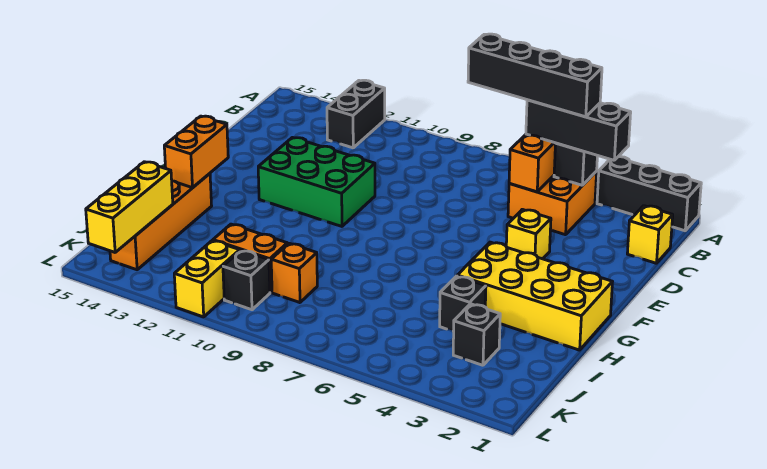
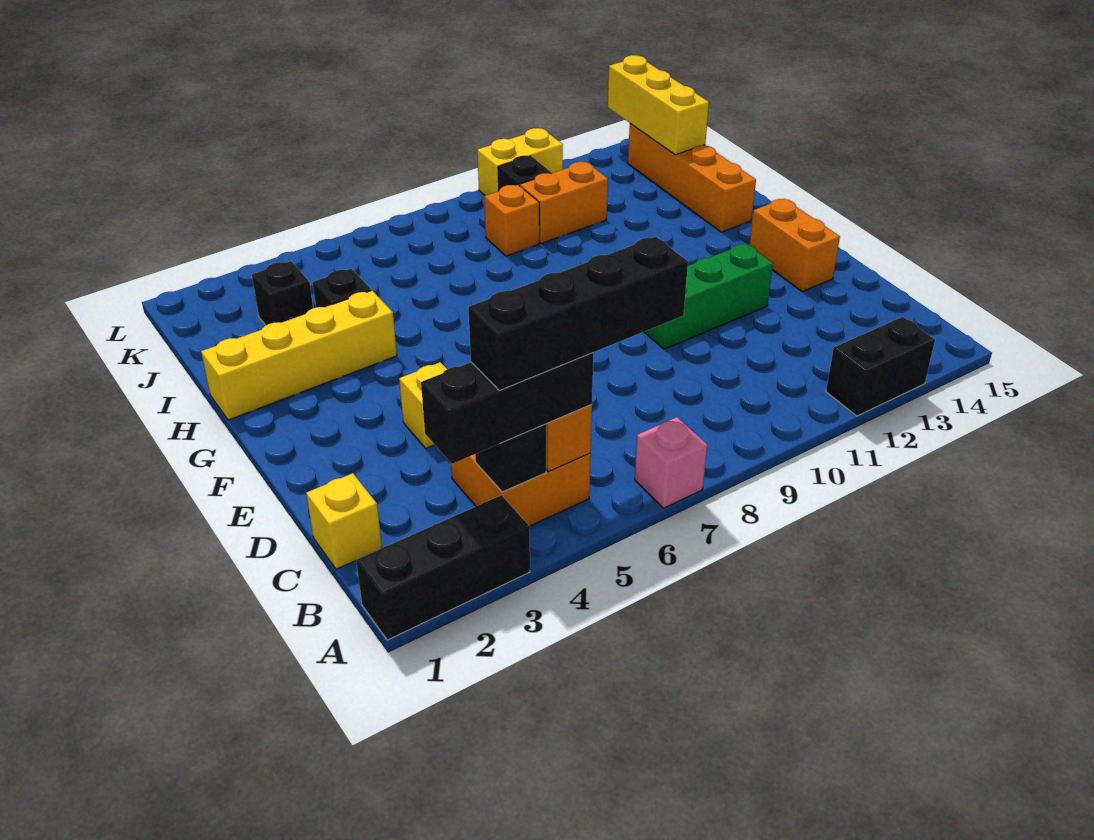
none -> pink brick A7 level 1
black brick A12:B12 level 1 -> black brick A12:A13 level 1
green brick E10:F12 level 1 -> green brick E10:E12 level 1
yellow brick G1:H4 level 1 -> yellow brick H1:H4 level 1
orange brick G14:H14 level 2 -> orange brick E14:F14 level 1
yellow brick K11:L11 level 1 -> yellow brick L10:L11 level 1

